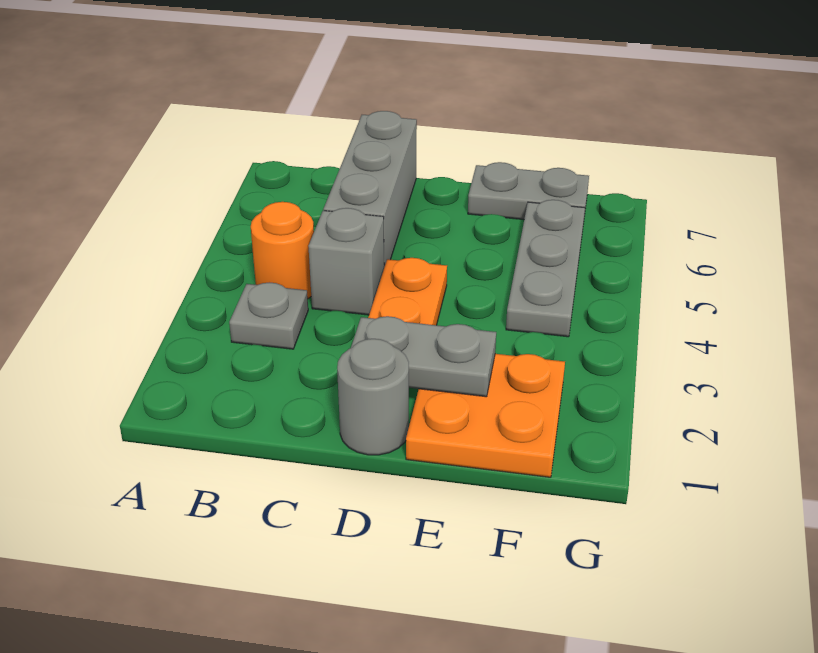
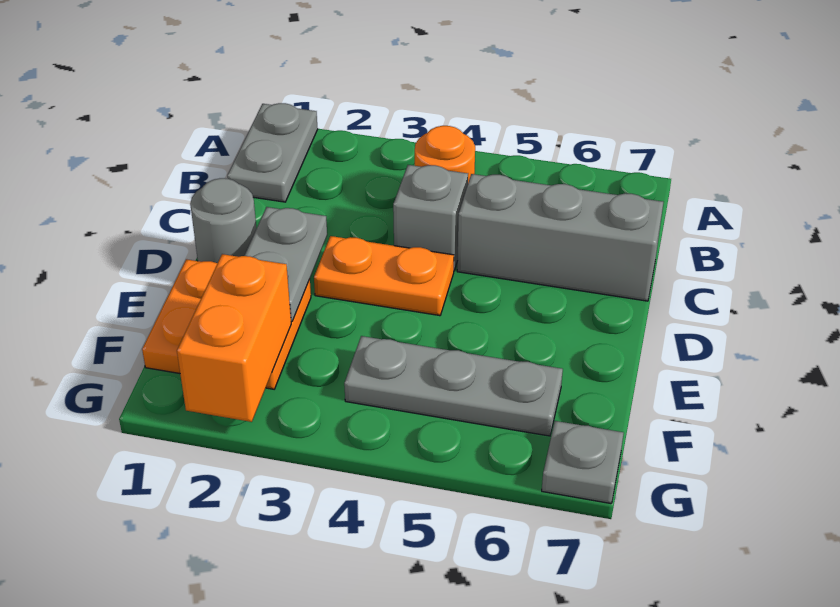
grey plate B3 level 1 -> grey plate G7 level 1
grey plate E7:F7 level 1 -> grey plate A1:B1 level 1
none -> orange brick F2:G2 level 2

